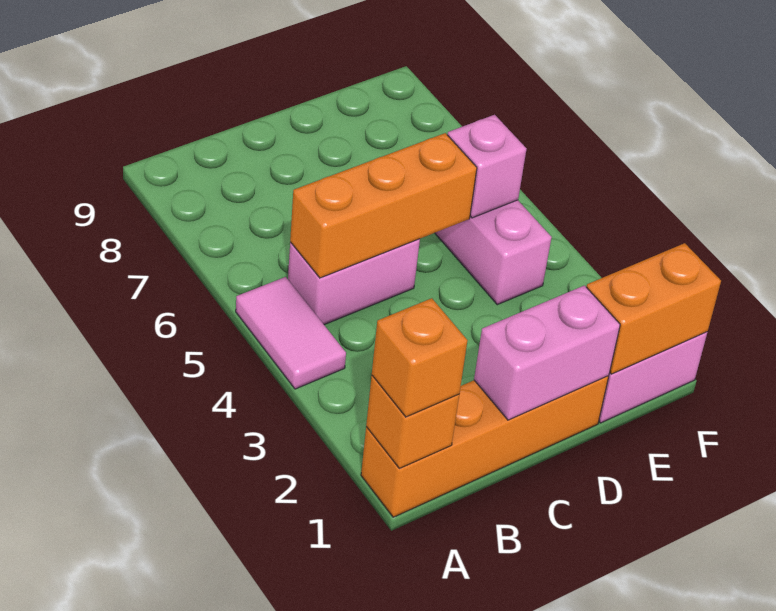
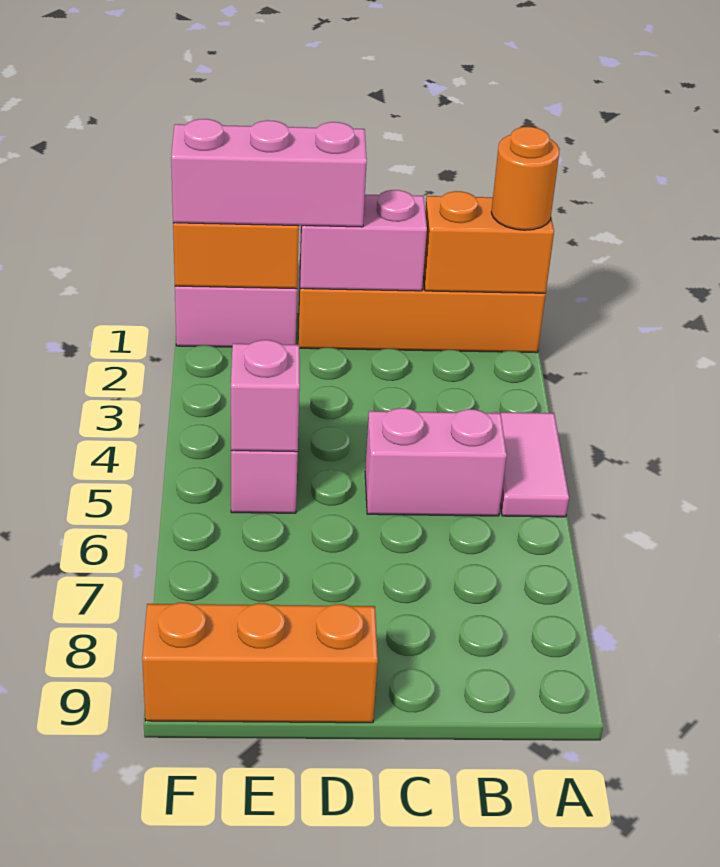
orange brick A1 level 2 -> orange brick A1:B1 level 2
orange brick A1 level 3 -> orange round brick A1 level 3
orange brick B5:D5 level 2 -> orange brick D9:F9 level 1
none -> pink brick D1:F1 level 3

